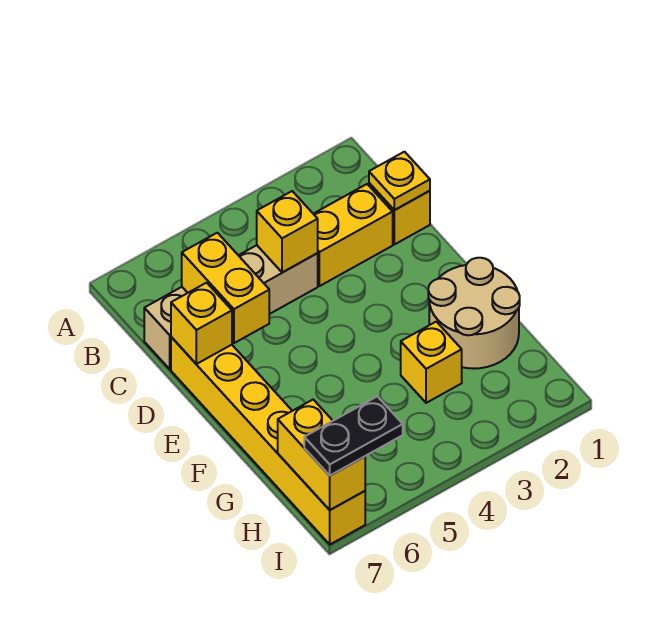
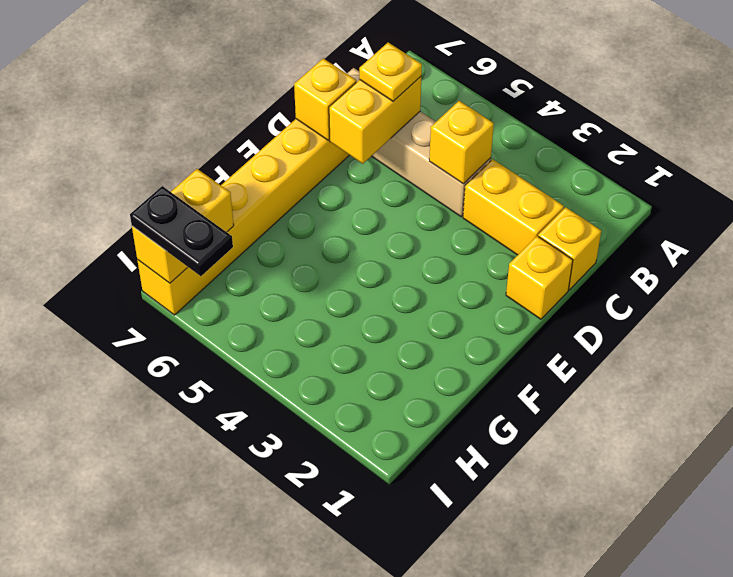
yellow plate C1 level 2 -> yellow plate C6 level 3
tan round brick F1:G2 level 1 -> none
yellow brick G3 level 1 -> yellow brick D1 level 1

